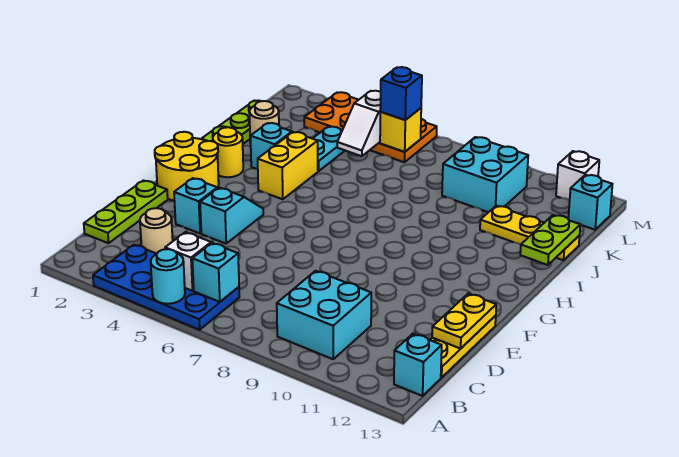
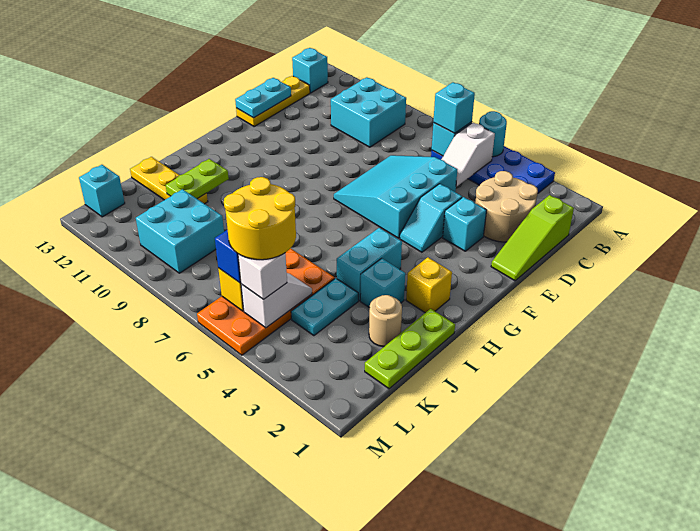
none -> cyan brick B6 level 3
lime plate C1:E1 level 1 -> lime slope C1:E1 level 1 top C
tan round brick C3 level 1 -> tan round brick C2:D3 level 1
none -> cyan slope D5:F7 level 1 top 5
yellow plate D13:E13 level 2 -> cyan plate D13:E13 level 2
yellow round brick F1:G2 level 1 -> yellow round brick K5:L6 level 4
yellow round brick H2 level 1 -> yellow brick H2 level 1
yellow brick H4:I4 level 1 -> cyan brick H4:I4 level 1
lime plate I13:J13 level 2 -> lime plate I11:J11 level 2
orange plate L3:M6 level 1 -> orange plate J5:M6 level 1
white brick M12 level 1 -> white brick L5 level 3

